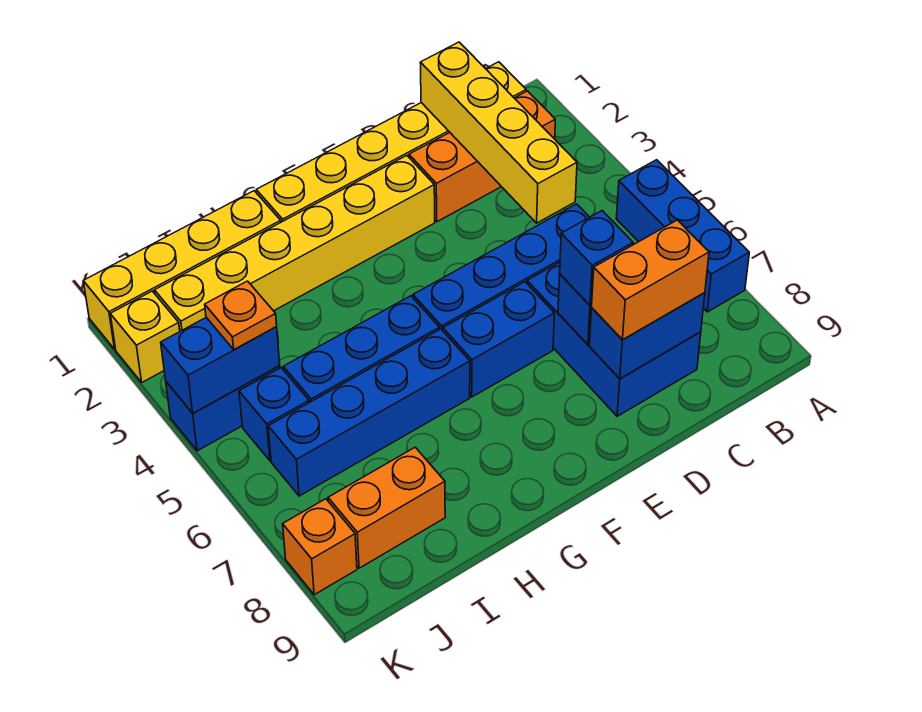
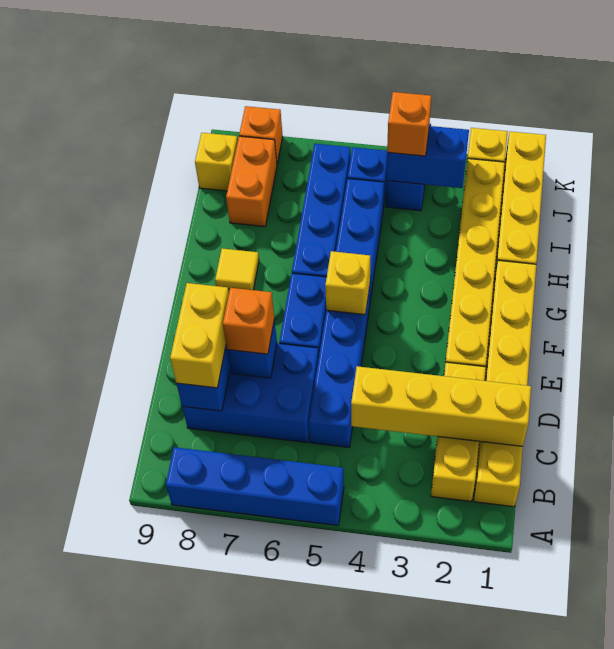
blue brick A5:A7 level 1 -> blue brick A5:A8 level 1
orange brick B2:D2 level 1 -> yellow brick B2:D2 level 1
orange brick C8:D8 level 3 -> yellow brick C8:D8 level 3
blue brick D7 level 3 -> orange brick D7 level 3
none -> yellow brick F5 level 2
none -> yellow tile G8 level 1
blue brick J4:K4 level 2 -> blue brick J3:J4 level 2
orange plate J4 level 3 -> orange brick J4 level 3
none -> yellow brick J9 level 1

